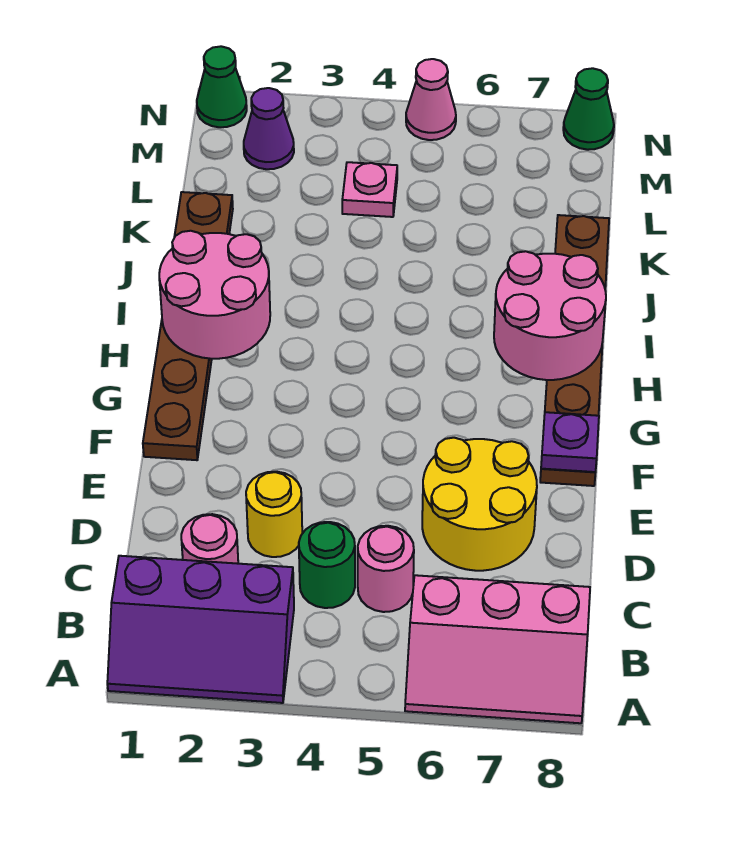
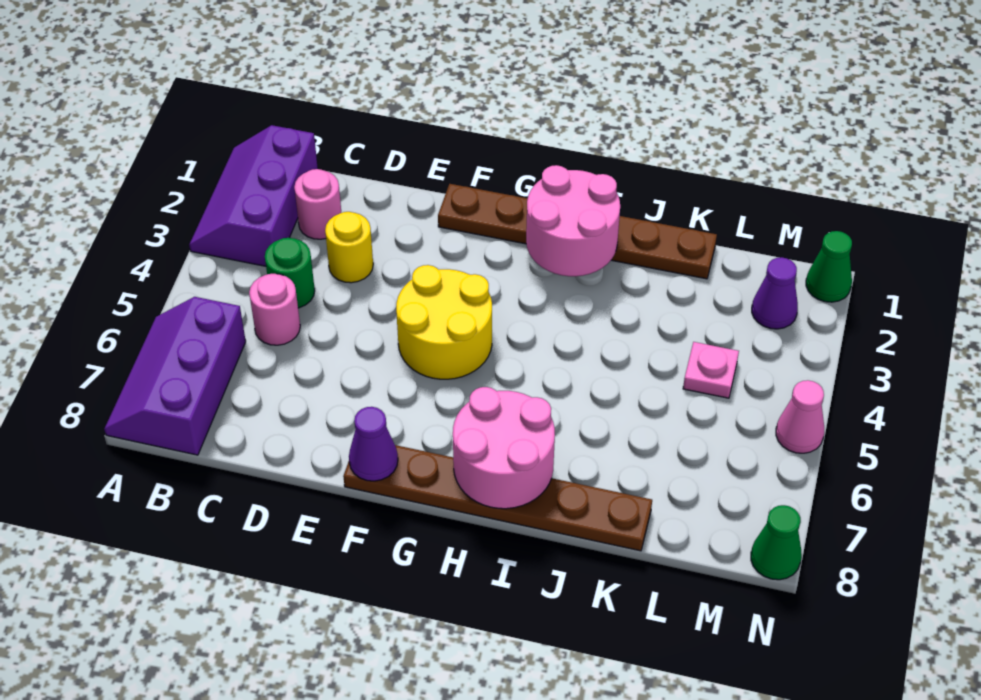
pink slope A6:B8 level 1 top B -> purple slope A6:B8 level 1 top B
yellow round brick D6:E7 level 1 -> yellow round brick F4:G5 level 1
purple plate F8 level 2 -> purple cone F8 level 2

